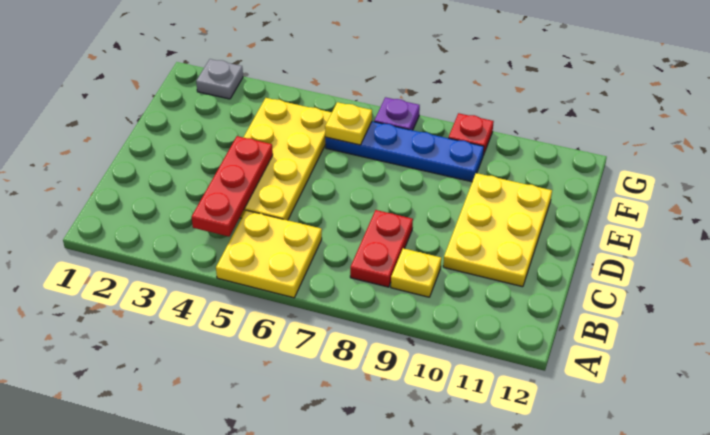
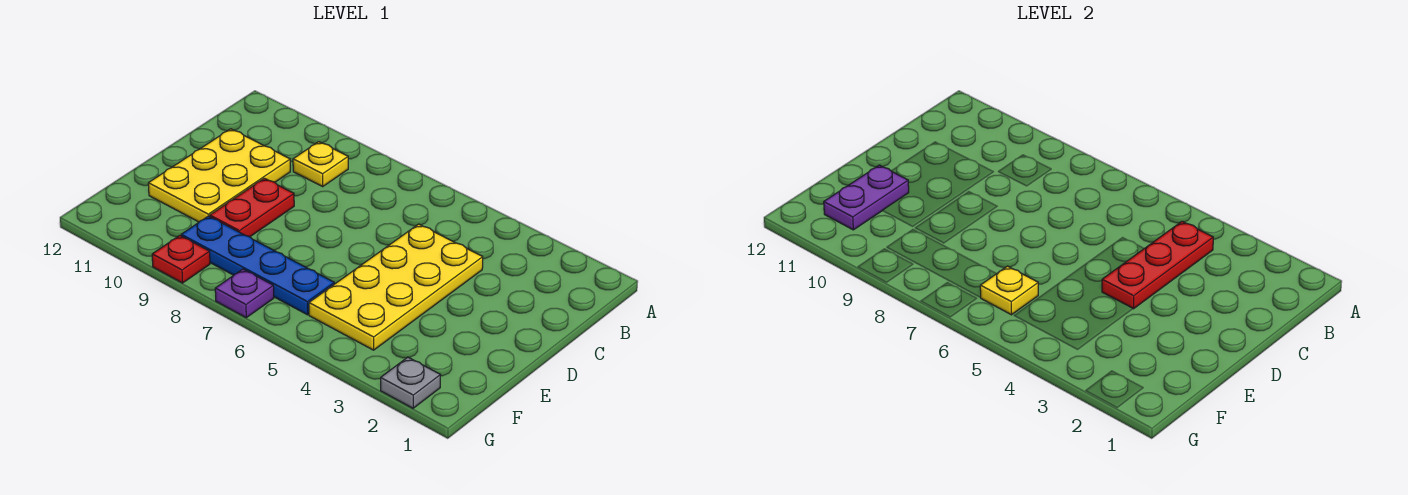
yellow plate A5:B6 level 1 -> none
red plate B8:C8 level 1 -> red plate D9:E9 level 1
none -> purple plate E11:F11 level 2

